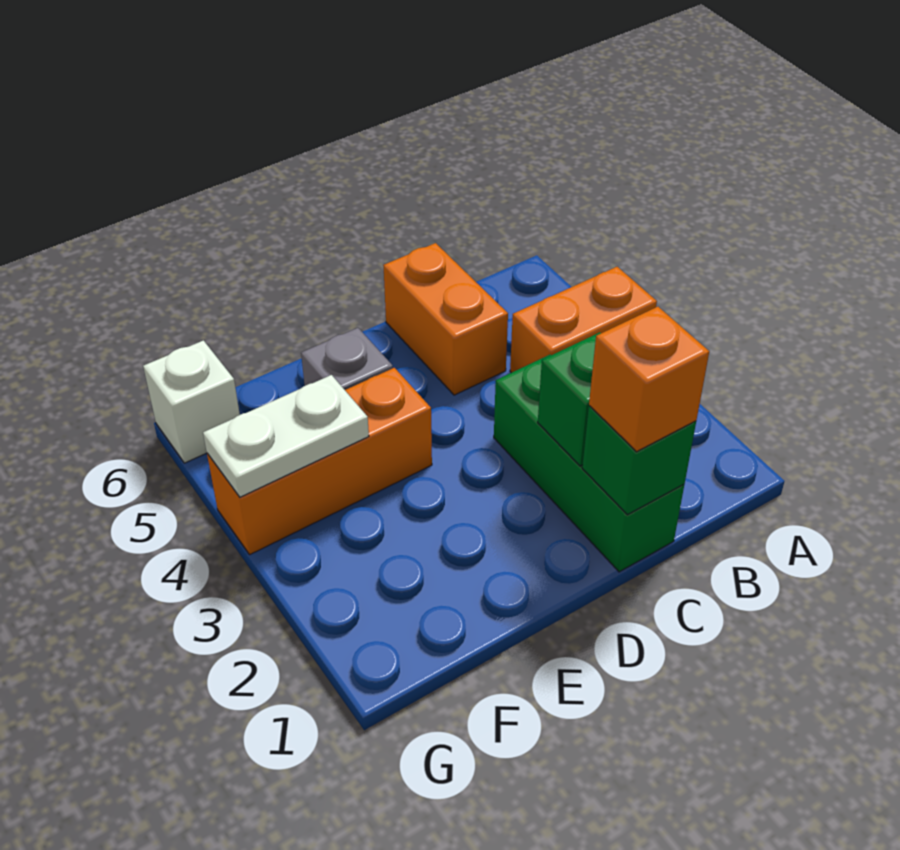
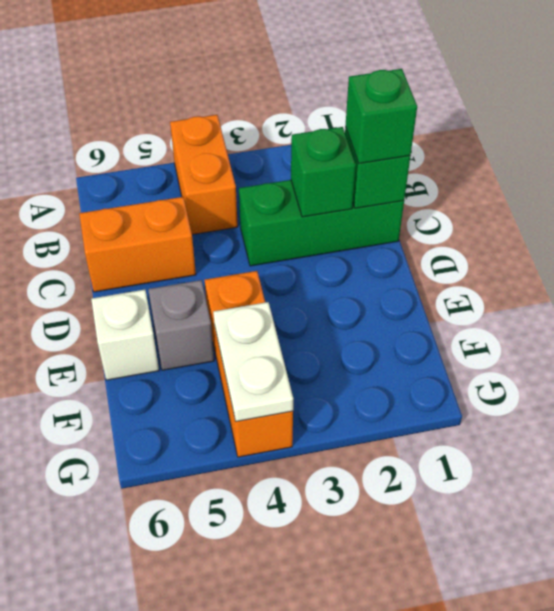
orange brick C1 level 3 -> green brick C1 level 3
white brick G6 level 1 -> white brick E6 level 1

